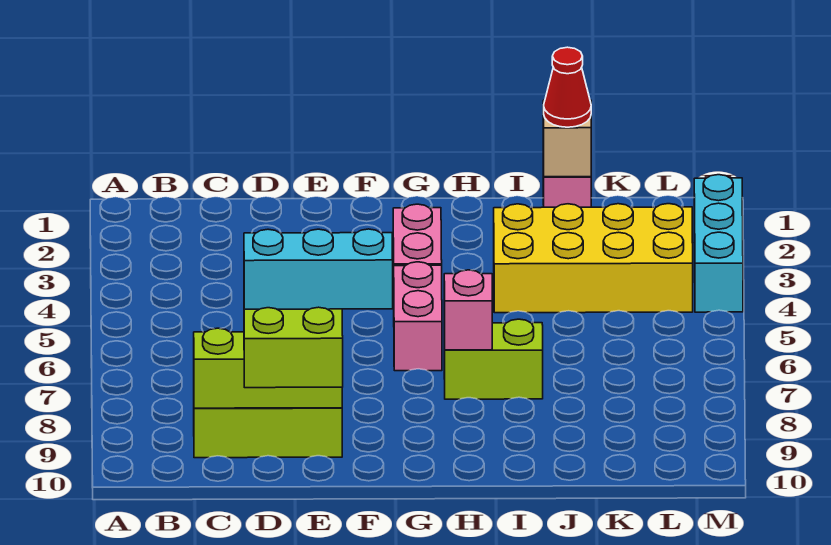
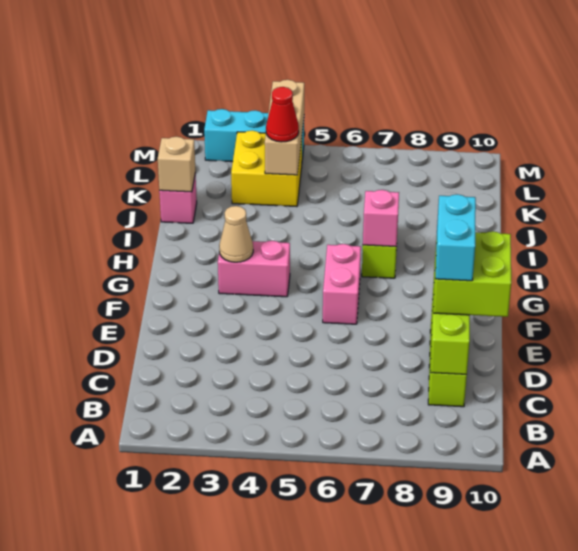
cyan brick D9:F9 level 4 -> cyan brick D9:E9 level 4
none -> tan cone G3 level 2
pink brick G5:G6 level 1 -> pink brick F6:G6 level 1
yellow brick I3:L4 level 1 -> yellow brick K3:L4 level 1
red cone J1 level 3 -> red cone K4 level 3
none -> tan brick K4:M4 level 2

